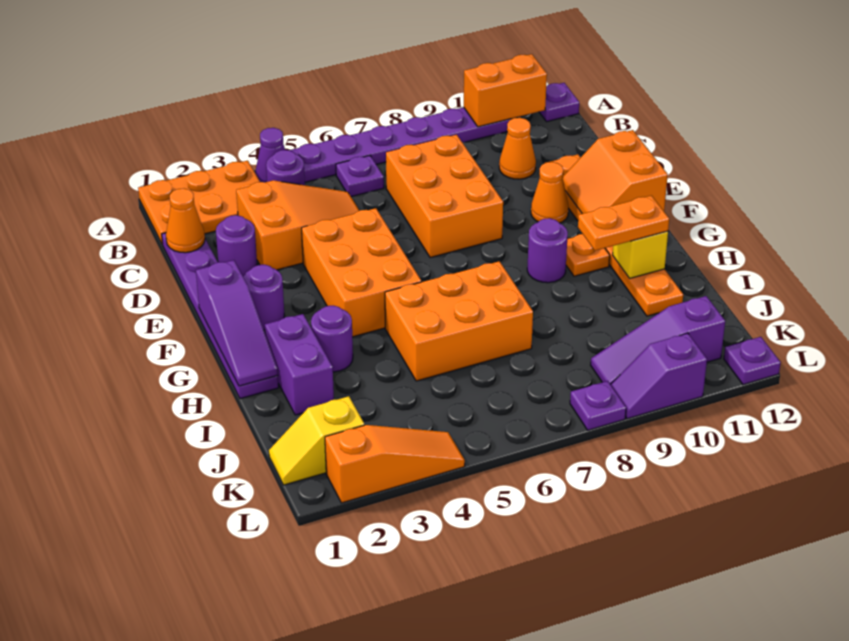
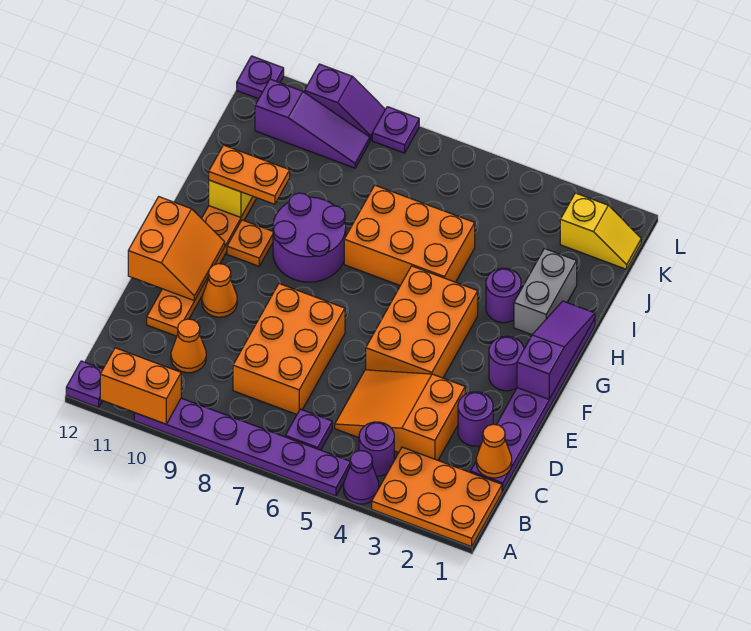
purple round brick G9 level 1 -> purple round brick G8:H9 level 1
purple brick H2:I2 level 1 -> grey brick H2:I2 level 1
orange slope L2:L4 level 1 top 2 -> none

